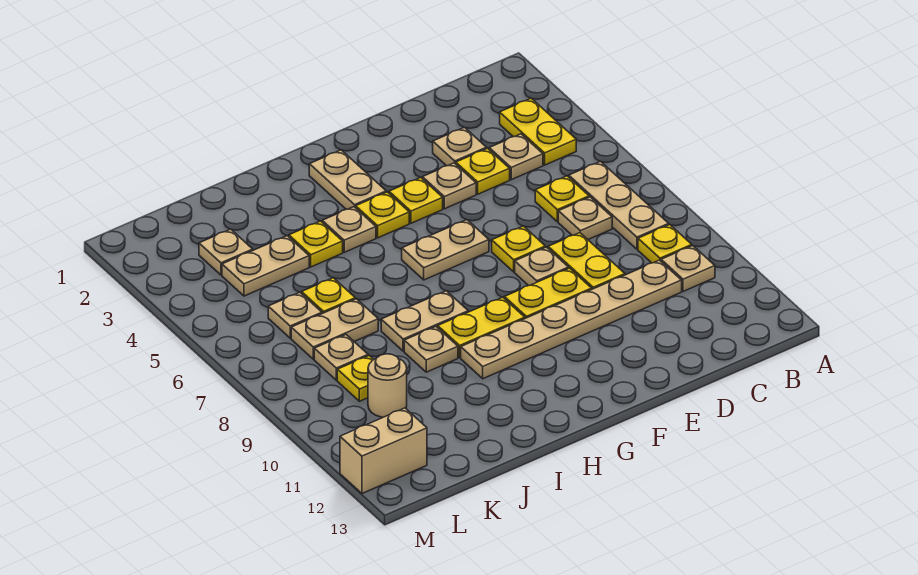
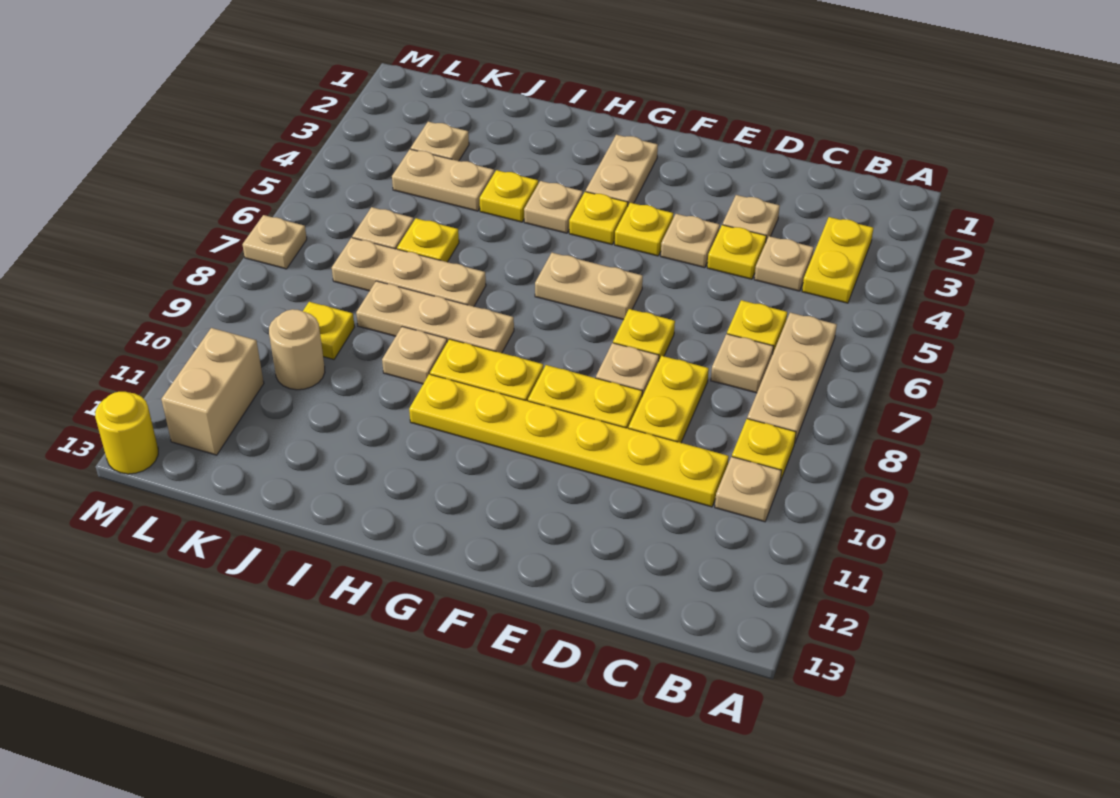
tan plate C10:H10 level 1 -> yellow plate C10:H10 level 1
tan plate H8:I8 level 1 -> tan plate H8:J8 level 1
tan plate J7:K7 level 1 -> tan plate I7:K7 level 1
tan plate K8 level 1 -> tan plate M7 level 1
tan brick L12:M12 level 1 -> tan brick L11:L12 level 1
none -> yellow round brick M13 level 1

